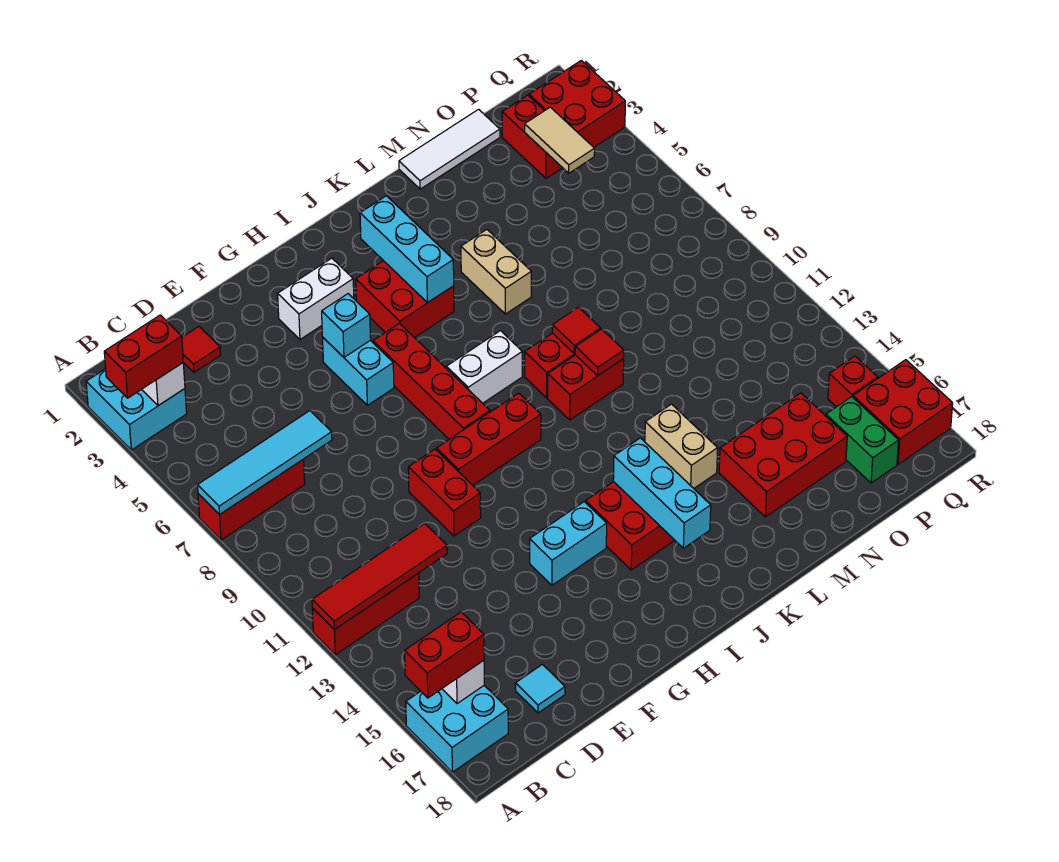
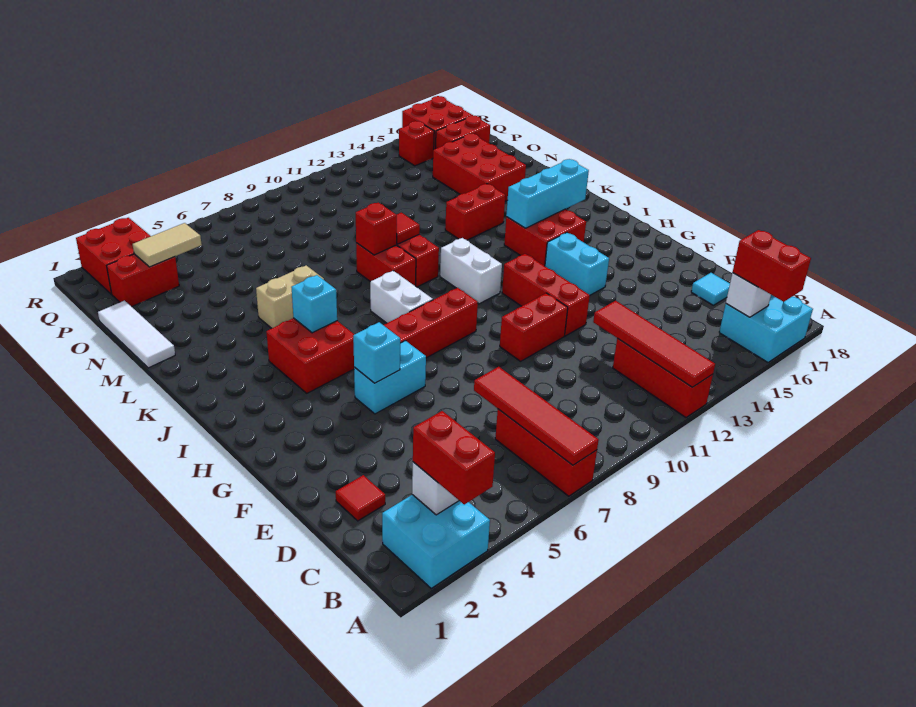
cyan tile A7:D7 level 2 -> red tile A7:D7 level 2
white brick G3:H3 level 1 -> white brick I11:J11 level 1
red brick G10:I10 level 1 -> red brick F12:H12 level 1
cyan brick J3:J5 level 2 -> cyan brick J5 level 2
red tile L9 level 2 -> red brick L9 level 2
tan brick L13:L14 level 1 -> red brick L13:L14 level 1
green brick P16:P17 level 1 -> red brick P16:P17 level 1

